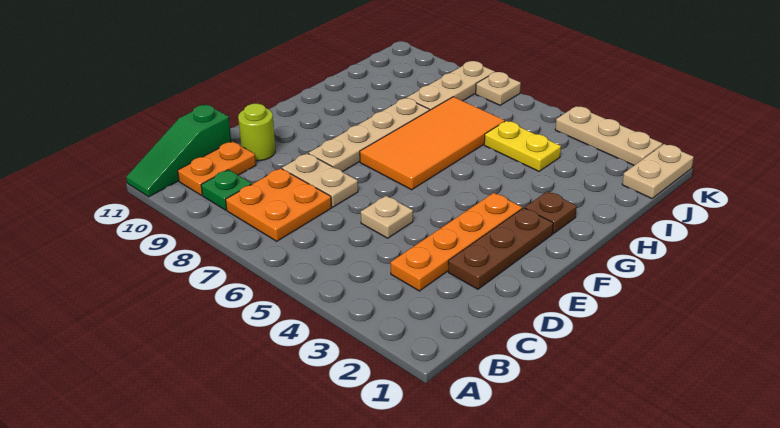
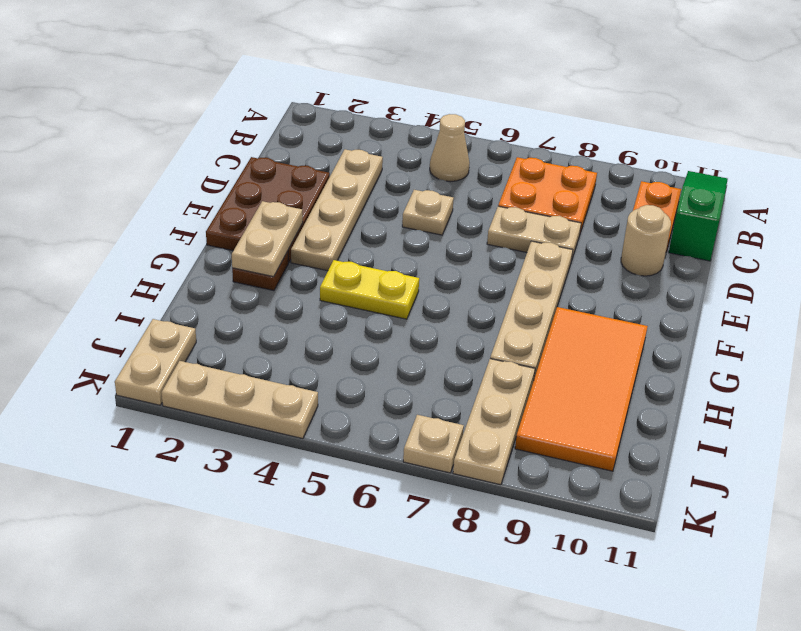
none -> tan cone B5 level 1
green plate B9 level 1 -> none
orange plate C3:F3 level 1 -> tan plate C3:F3 level 1
brown plate D2:F2 level 1 -> brown plate D1:F2 level 1
lime round brick D10 level 1 -> tan round brick D10 level 1
none -> tan plate F2:G2 level 2
orange tile F6:I7 level 1 -> orange tile G9:J10 level 1
yellow plate I4:I5 level 1 -> yellow plate G4:G5 level 1

